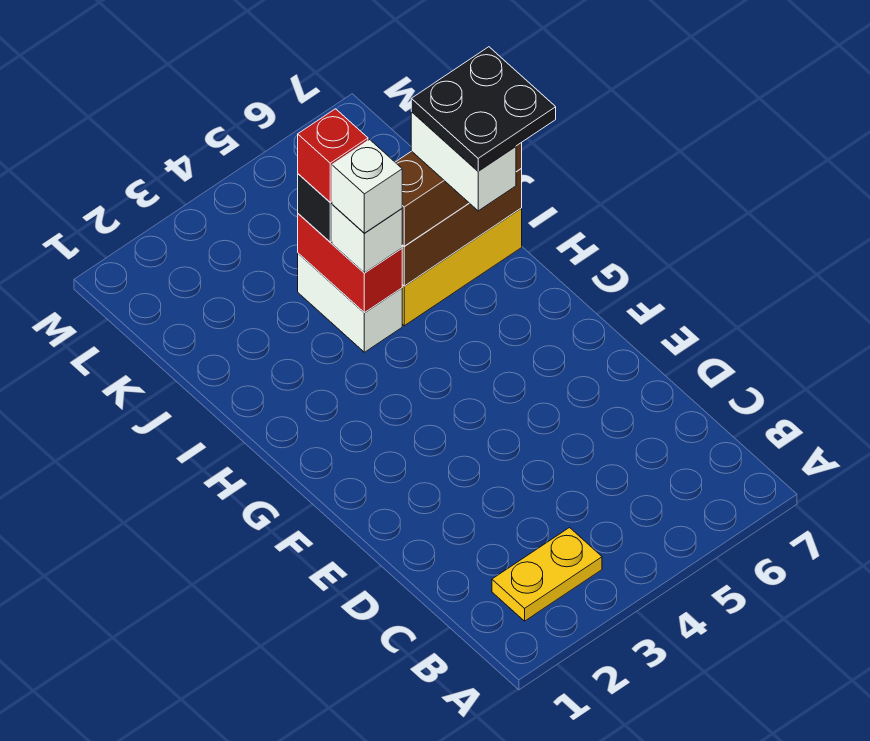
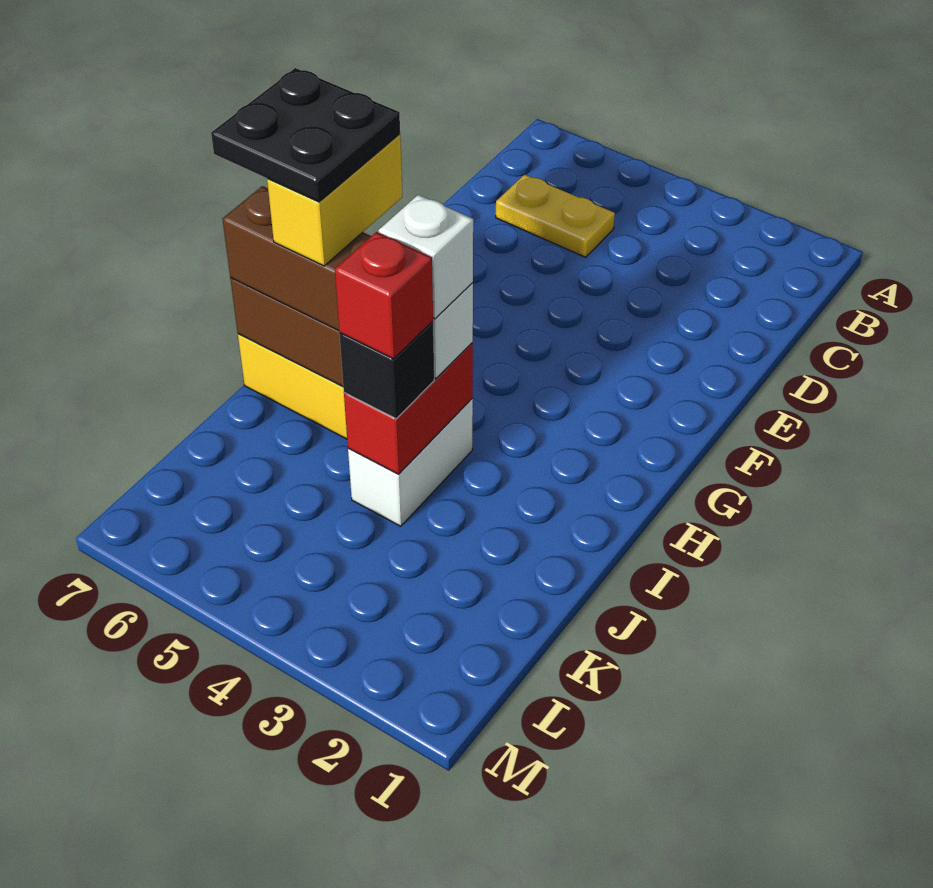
yellow plate B2:B3 level 1 -> yellow plate C5:C6 level 1
white brick H6:I6 level 4 -> yellow brick H6:I6 level 4

